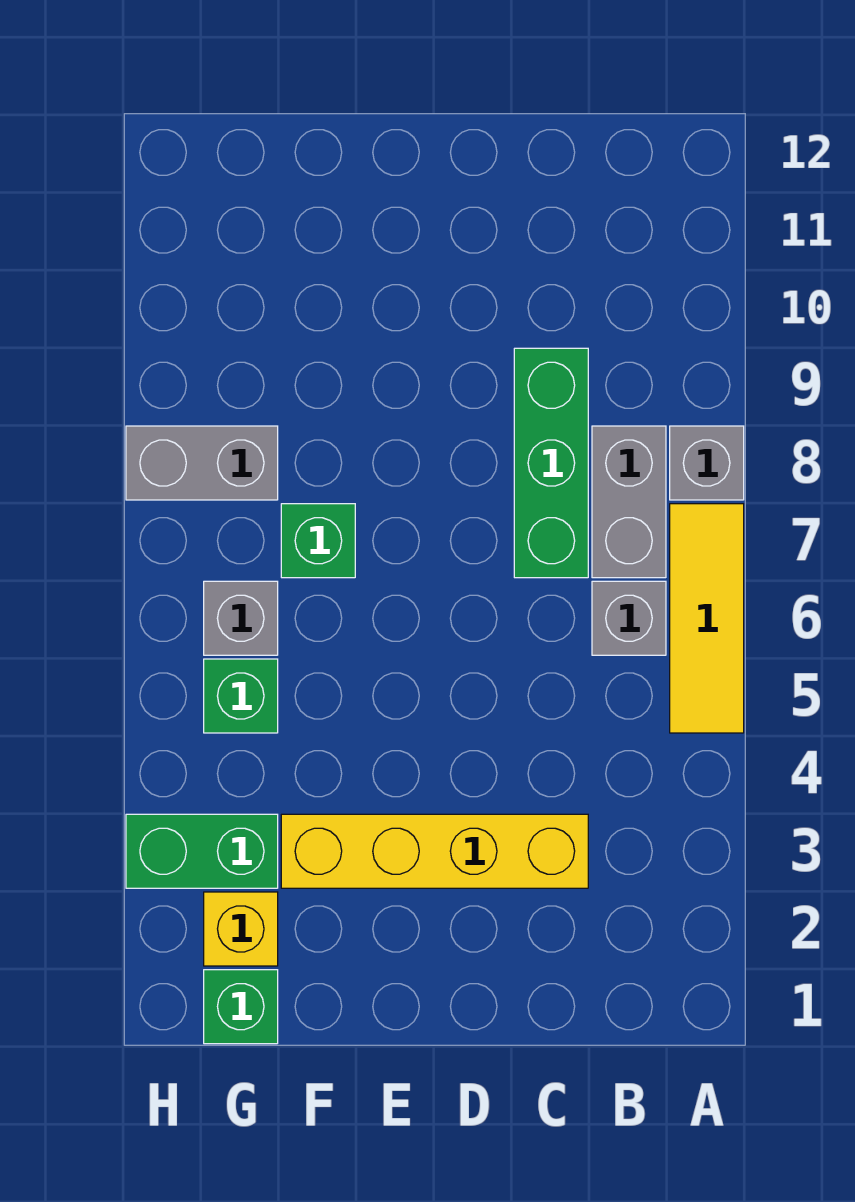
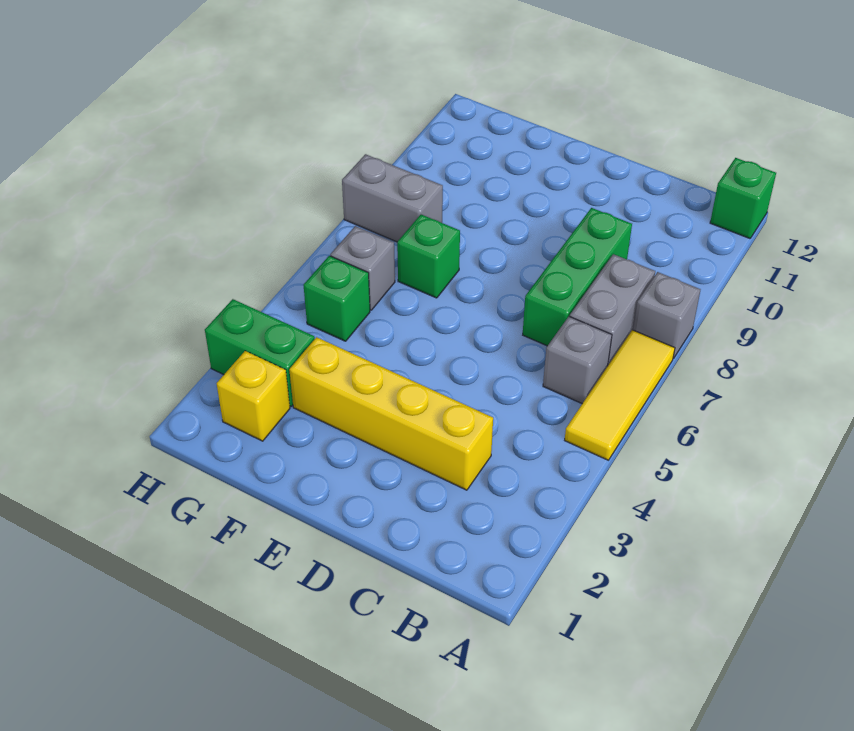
green brick G1 level 1 -> green brick A12 level 1

